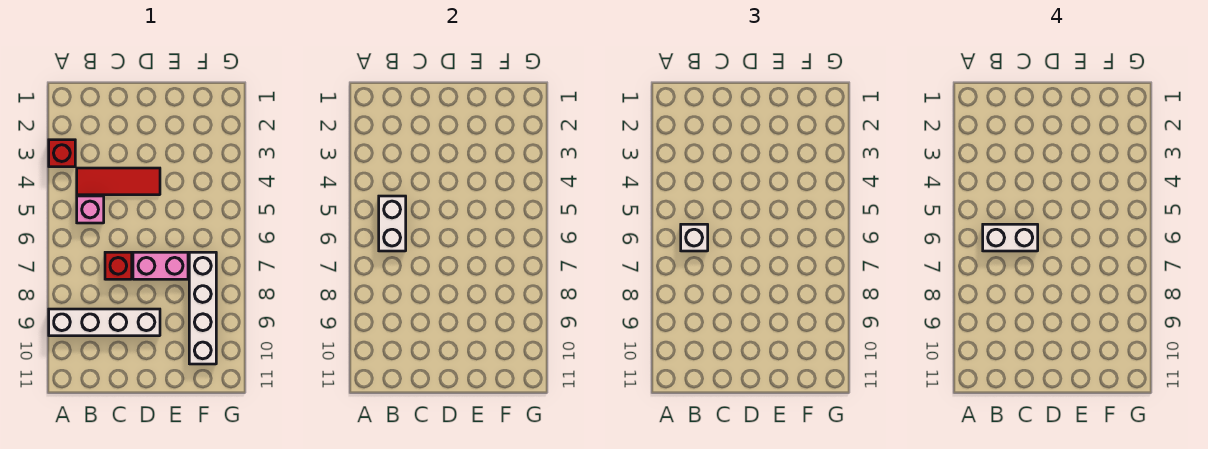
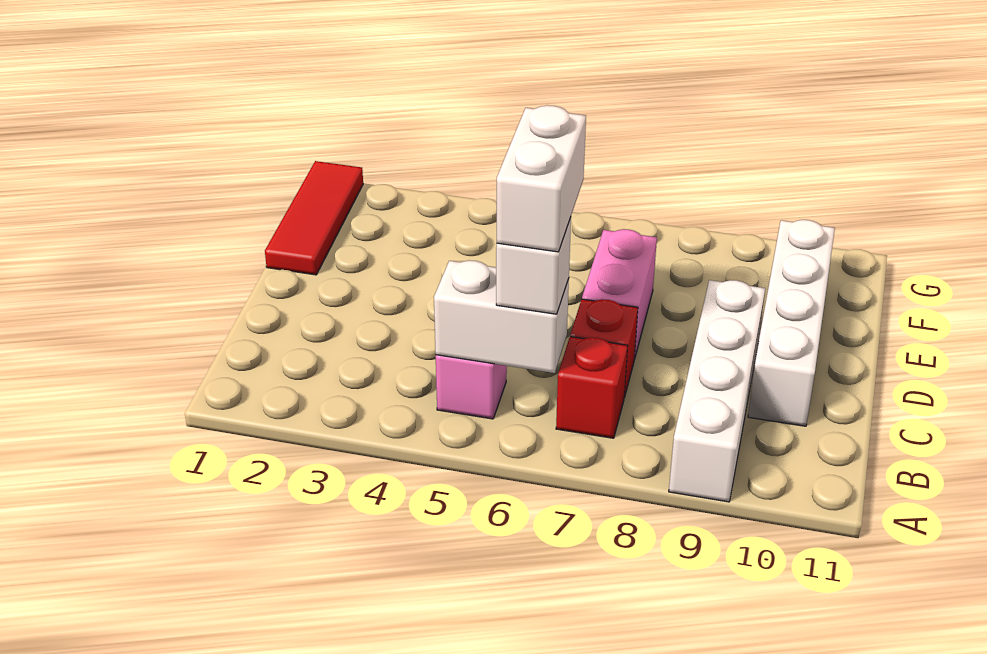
red brick A3 level 1 -> red brick B7 level 1
red tile B4:D4 level 1 -> red tile E1:G1 level 1
white brick F7:F10 level 1 -> white brick C10:F10 level 1

